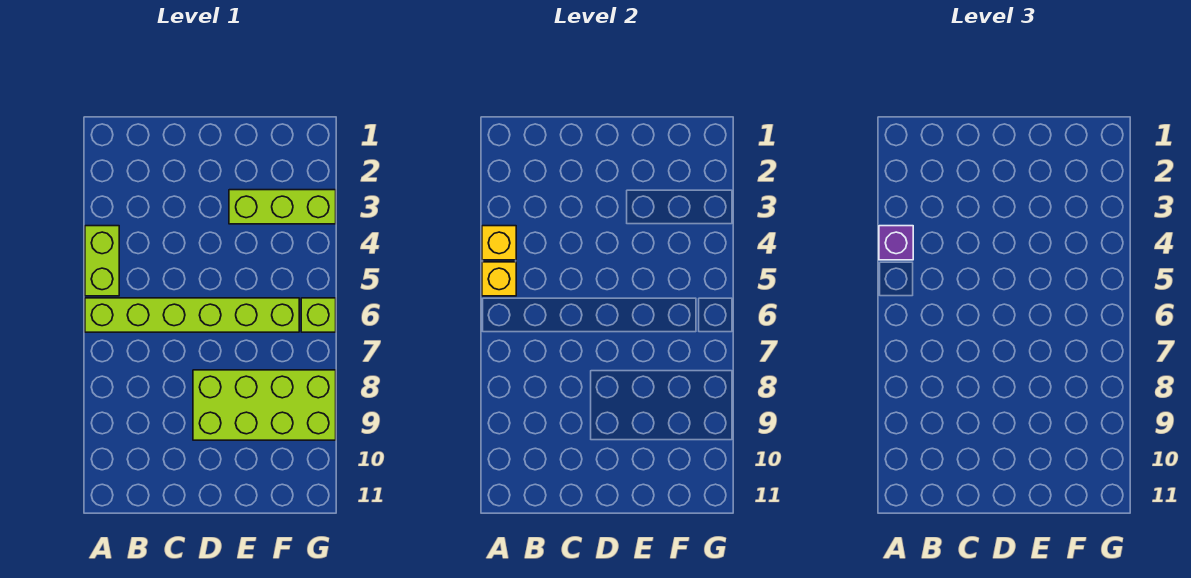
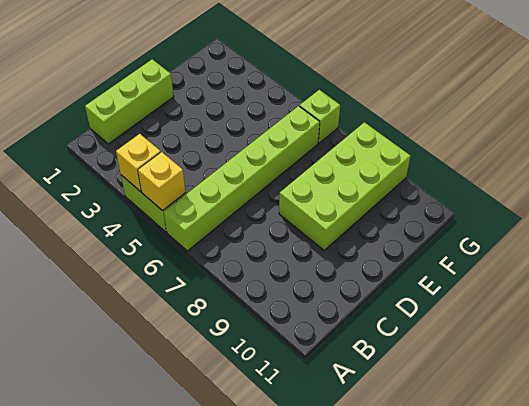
purple brick A4 level 3 -> none
lime brick E3:G3 level 1 -> lime brick B1:D1 level 1

